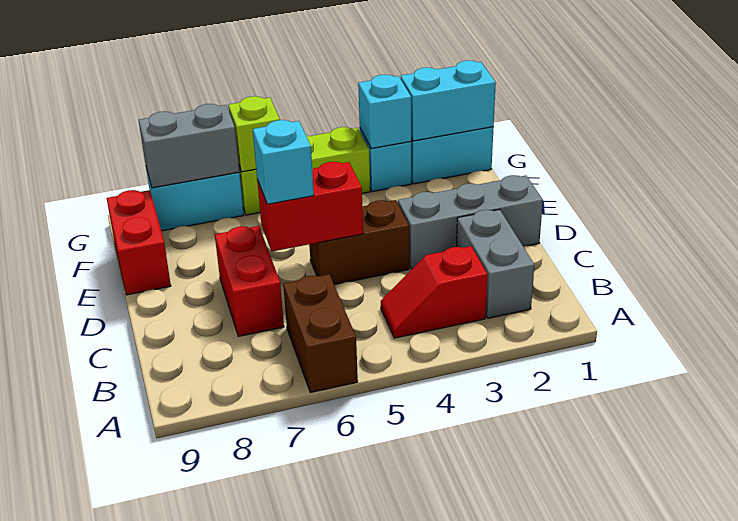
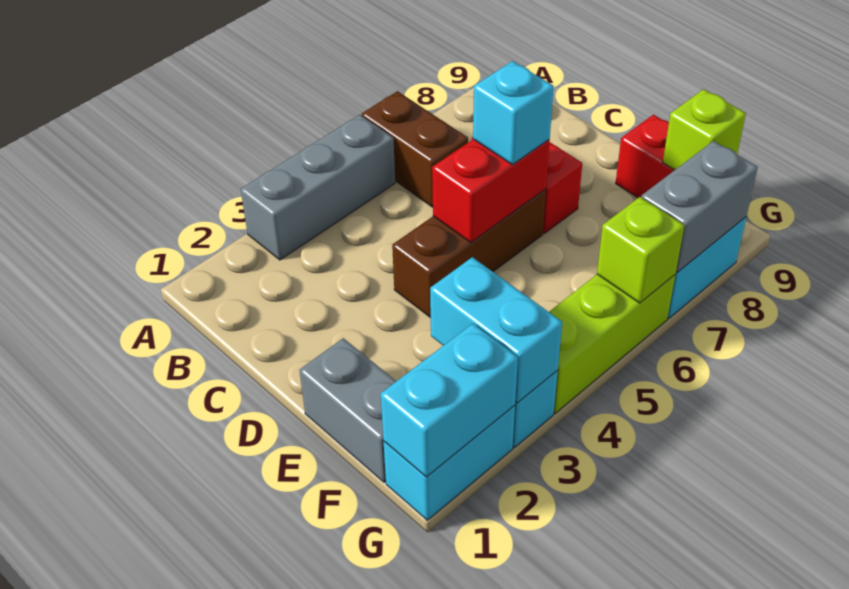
grey brick B2:C2 level 1 -> grey brick E1:F1 level 1
red slope B3:B4 level 1 top 3 -> none
grey brick D1:D3 level 1 -> grey brick A3:A5 level 1
brown brick D4:D5 level 1 -> brown brick D4:D6 level 1
none -> lime brick F9 level 2
cyan brick G3 level 2 -> cyan brick F3:G3 level 2

